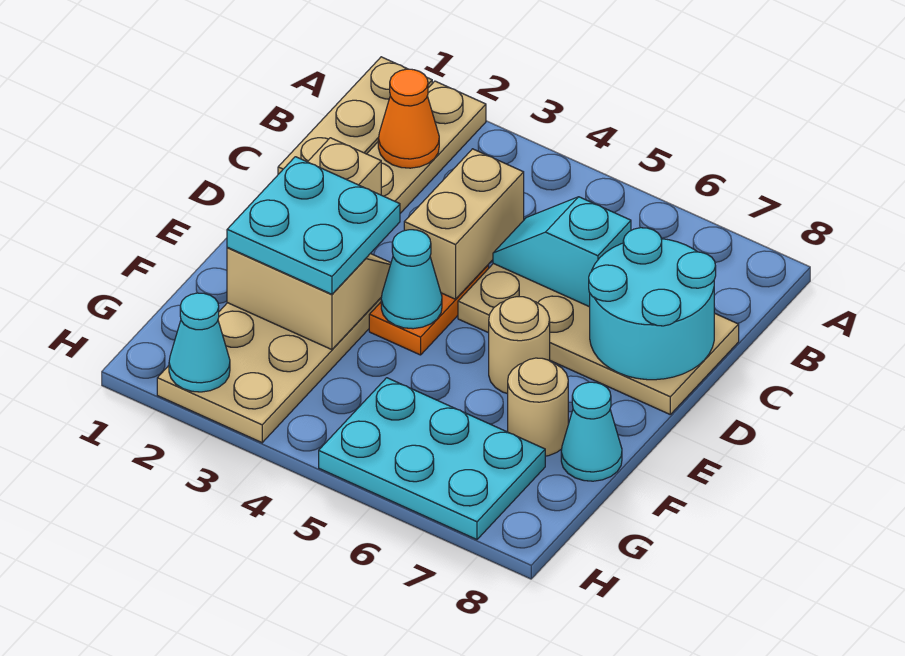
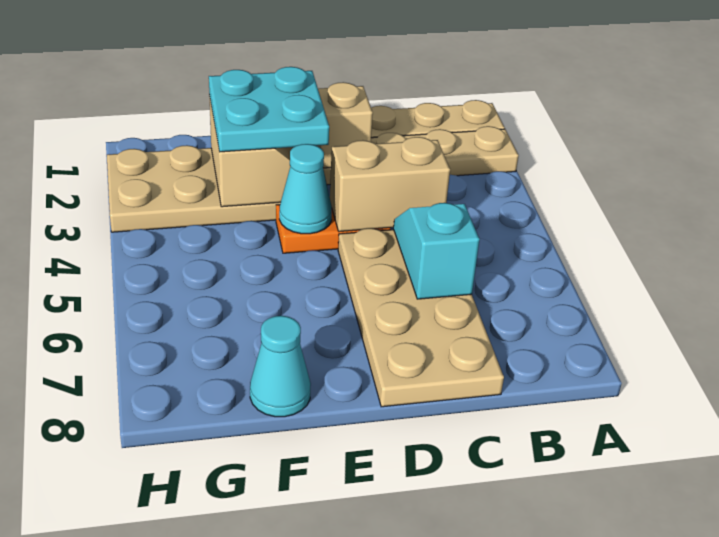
orange cone B2 level 2 -> none
cyan round brick C7:D8 level 2 -> none
tan round brick E6 level 1 -> none
tan round brick F7 level 1 -> none
cyan plate G5:H7 level 1 -> none
cyan cone H2 level 2 -> none

